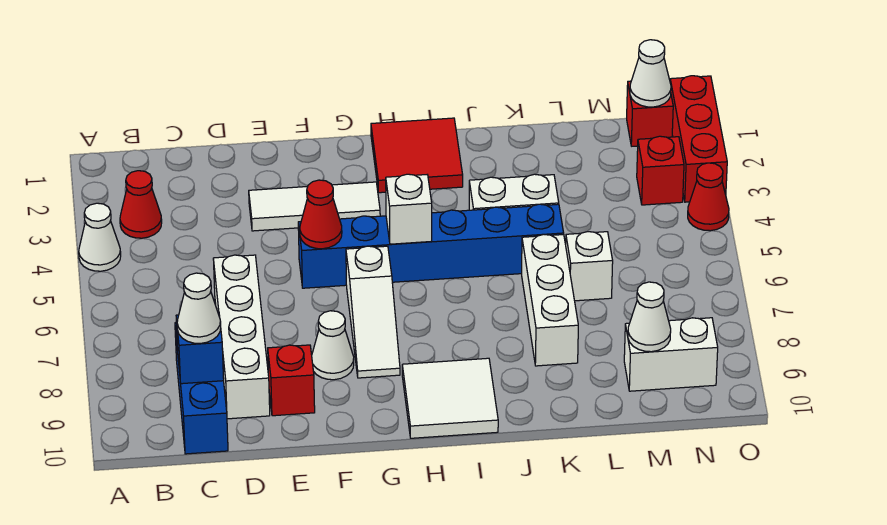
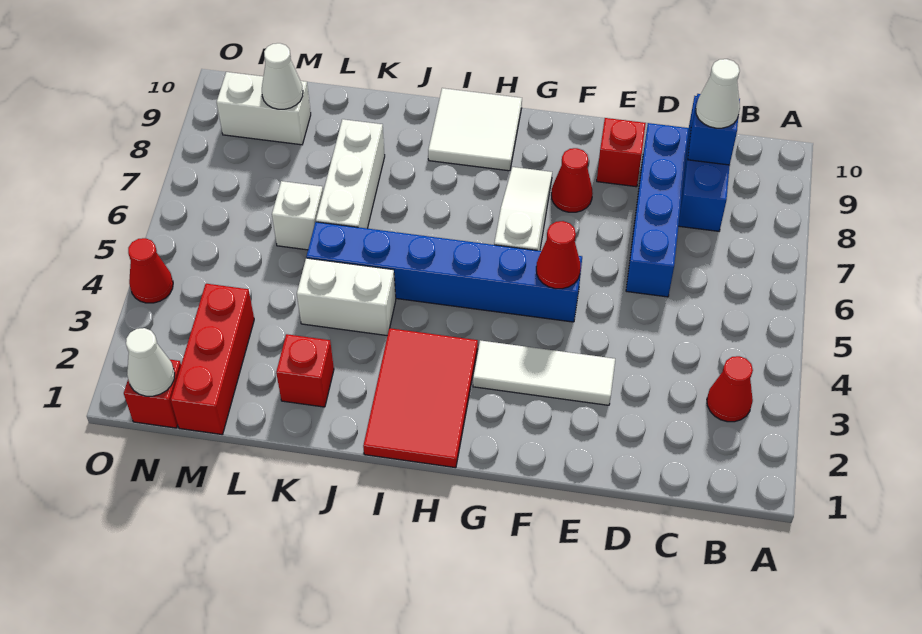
white cone A4 level 1 -> none
white brick D6:D9 level 1 -> blue brick D6:D9 level 1
white cone F8 level 1 -> red cone F8 level 1
red tile H1:I2 level 1 -> red tile H1:I3 level 1
white brick H5 level 2 -> none
red brick N3 level 1 -> red brick K2 level 1
red brick O1:O3 level 1 -> red brick M1:M3 level 1

